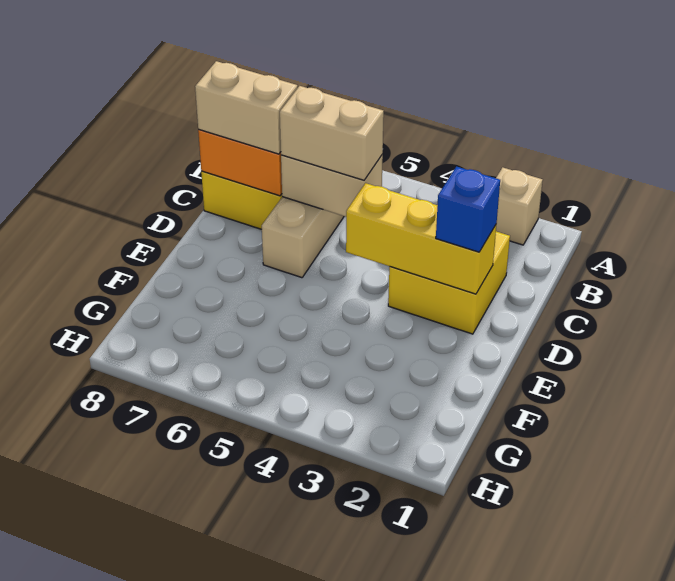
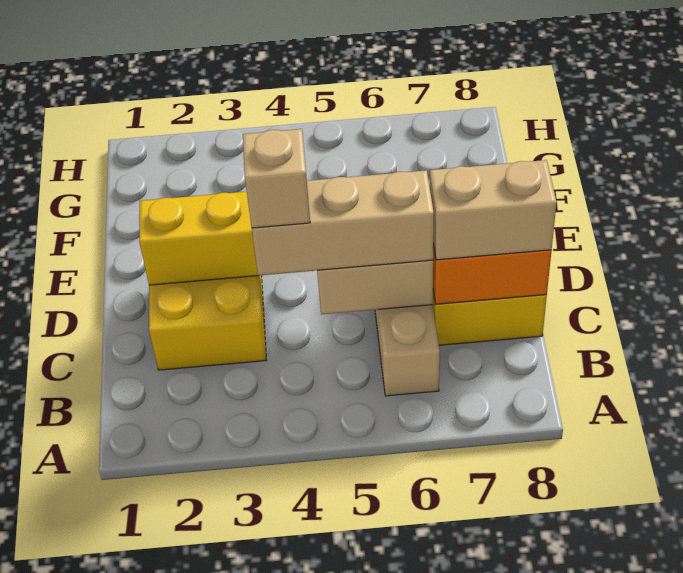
tan brick A2 level 1 -> tan brick C4 level 4
tan brick C5:C6 level 3 -> tan brick C4:C6 level 3
blue brick D2 level 3 -> none

